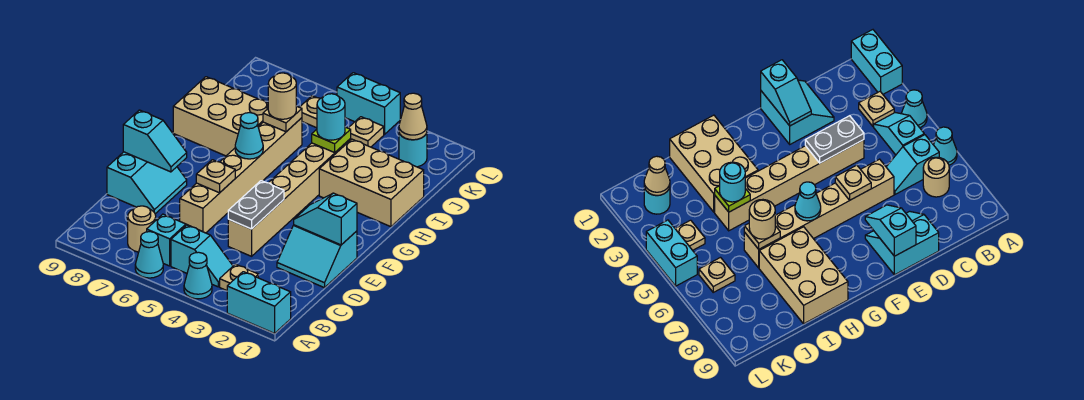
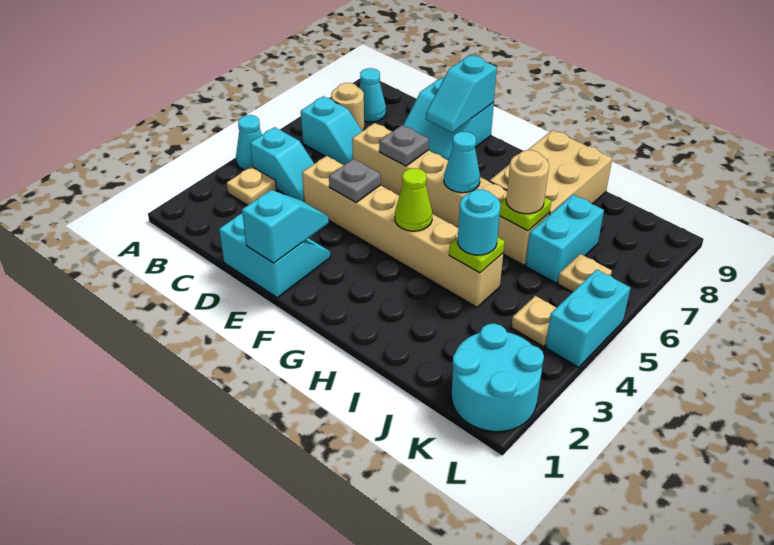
cyan brick A1:A2 level 1 -> cyan brick J6:J7 level 1
cyan cone A6 level 1 -> cyan cone B8 level 1
cyan slope B4:B5 level 1 top 5 -> cyan slope B4:C4 level 1 top B
cyan slope D1:E2 level 1 top E -> cyan slope D1:E2 level 1 top 1
grey plate D4:E4 level 2 -> grey plate E4 level 2
tan plate E6 level 2 -> grey plate E6 level 2
none -> lime cone G4 level 2
tan brick H1:I3 level 1 -> none
tan plate I6 level 2 -> lime plate I6 level 2
cyan round brick K2 level 1 -> cyan round brick K1:L2 level 1
tan cone K2 level 2 -> none

